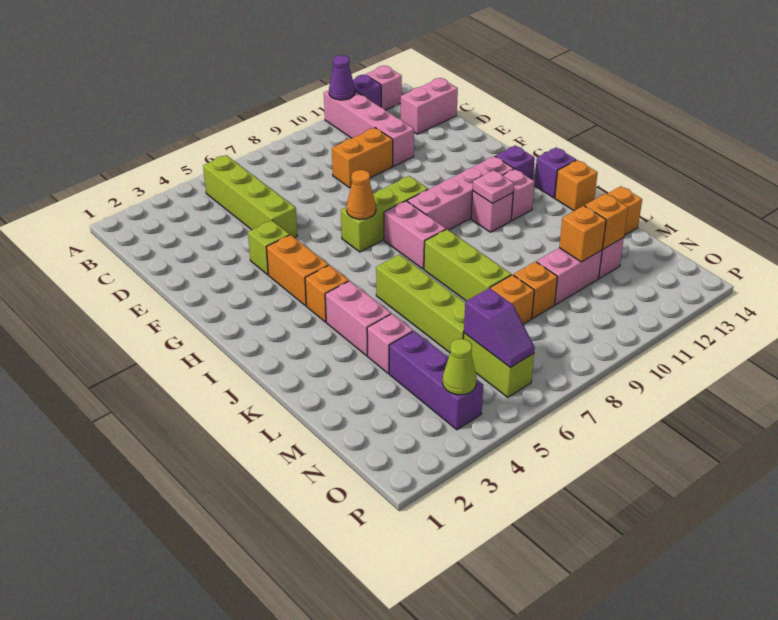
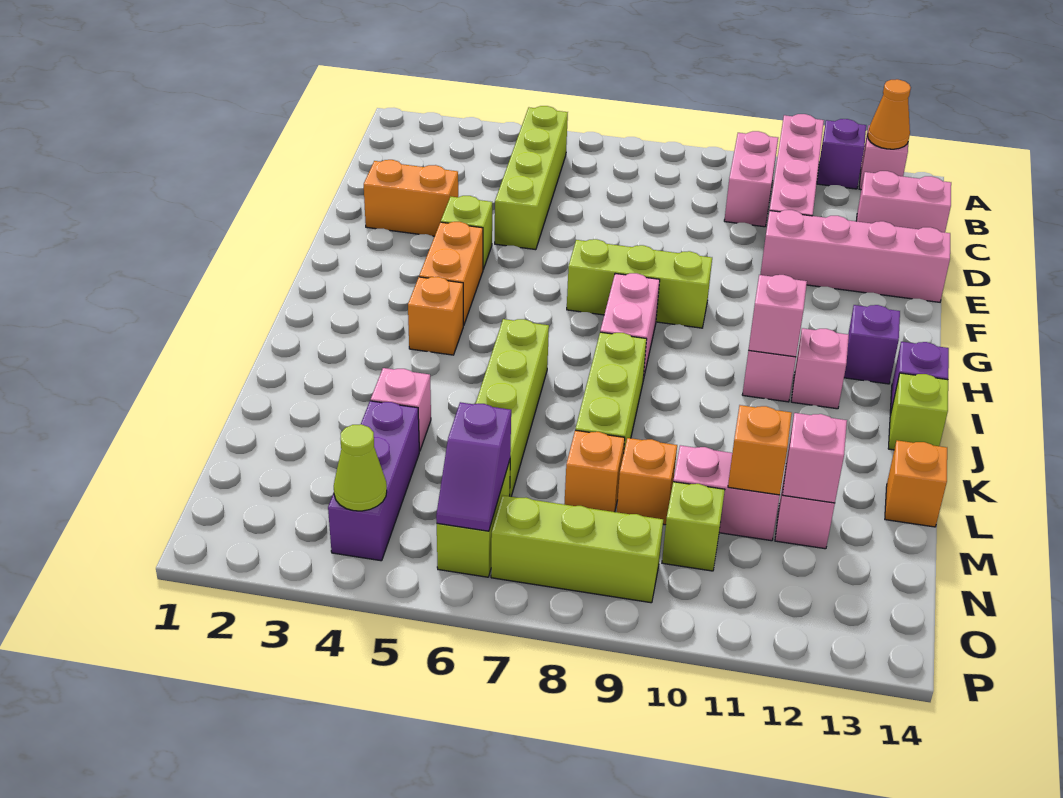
purple cone A11 level 2 -> none
orange brick D9:D10 level 1 -> orange brick E2:E3 level 1
orange cone G7 level 2 -> orange cone A13 level 2
pink brick H9:H12 level 1 -> pink brick E11:E14 level 1
pink plate I11 level 2 -> pink brick I11 level 2
pink brick J4:K4 level 1 -> pink brick B10:C10 level 1
orange brick J14 level 1 -> lime brick J14 level 1
orange brick M12 level 2 -> pink brick M12 level 2
none -> lime brick N10 level 1
none -> lime brick O7:O9 level 1

